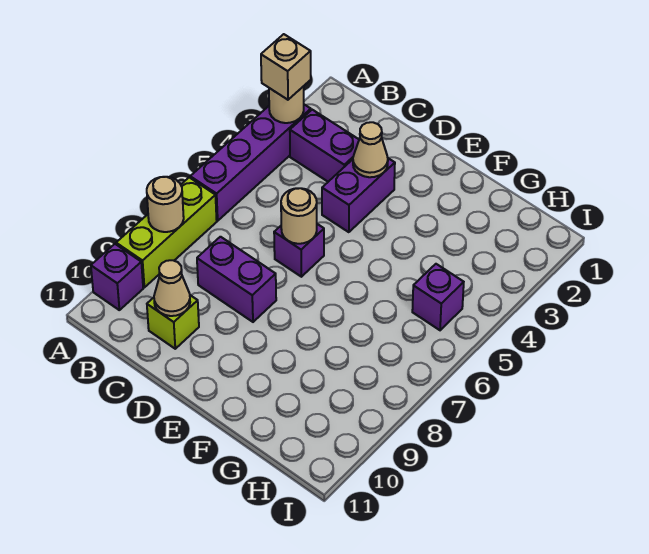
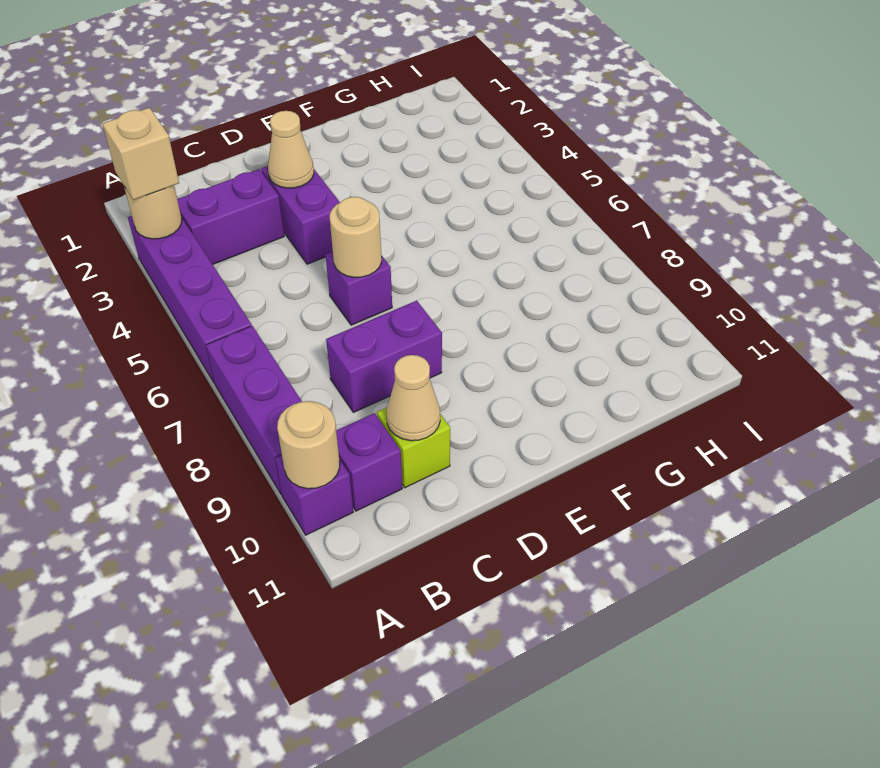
lime brick A7:A9 level 1 -> purple brick A7:A9 level 1
tan round brick A8 level 2 -> tan round brick A10 level 2
purple brick H5 level 1 -> purple brick B10 level 1

